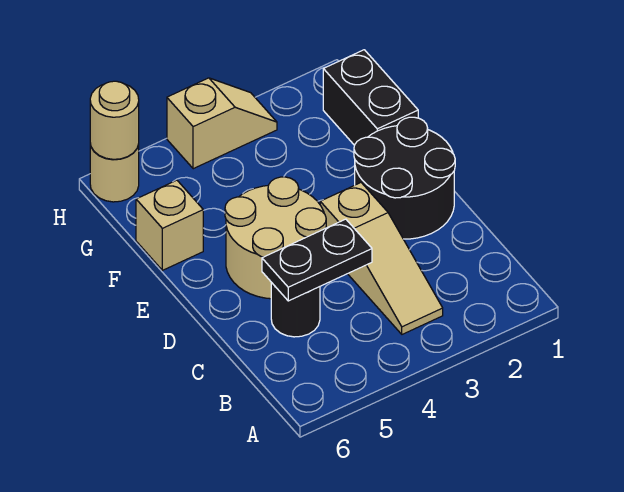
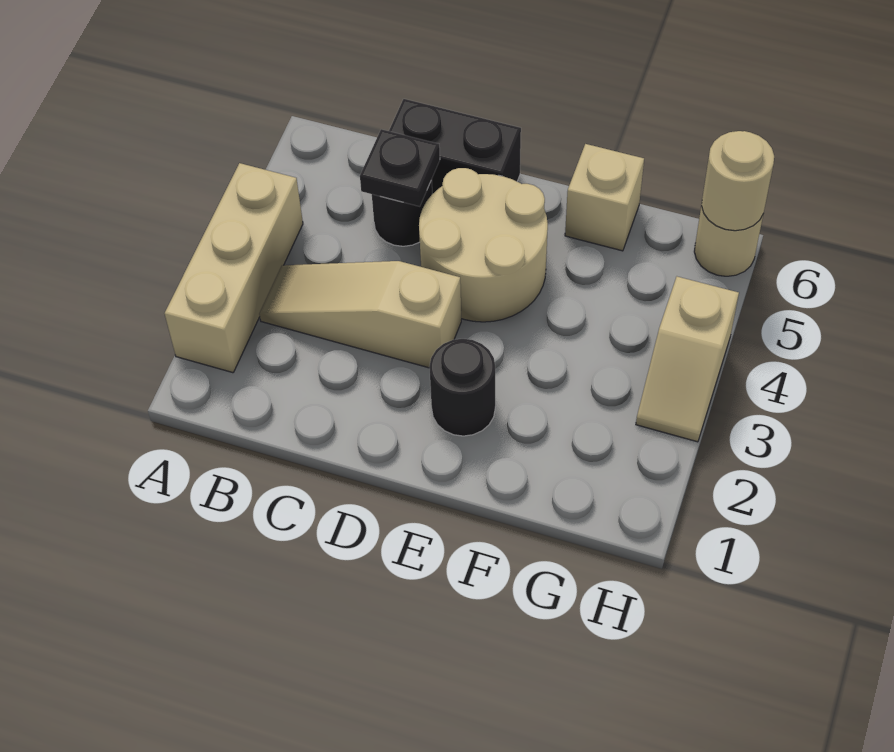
none -> tan brick A2:A4 level 1
black plate C4:C5 level 2 -> black plate C5 level 2
black round brick D1:E2 level 1 -> black round brick E2 level 1
black brick F1:G1 level 1 -> black brick C6:D6 level 1

